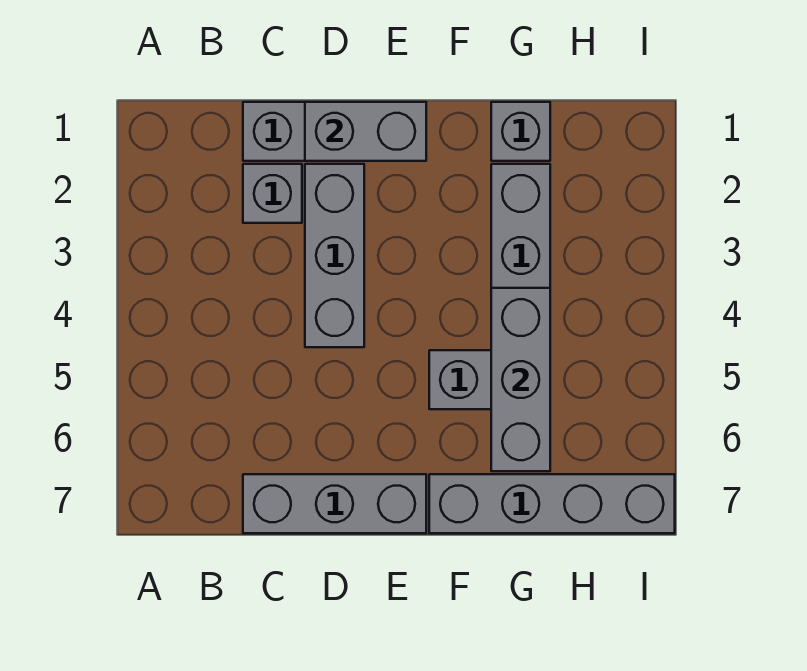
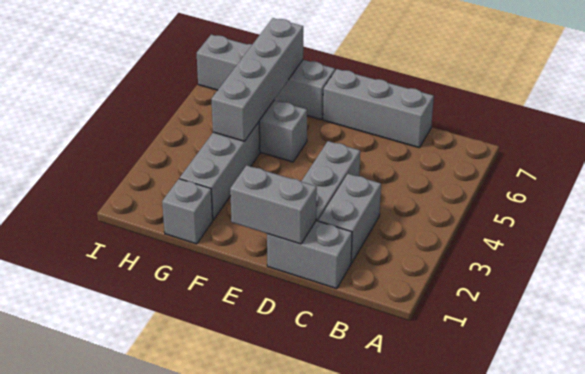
grey brick C2 level 1 -> grey brick C2:C3 level 1
grey brick G4:G6 level 2 -> grey brick G4:G7 level 2

